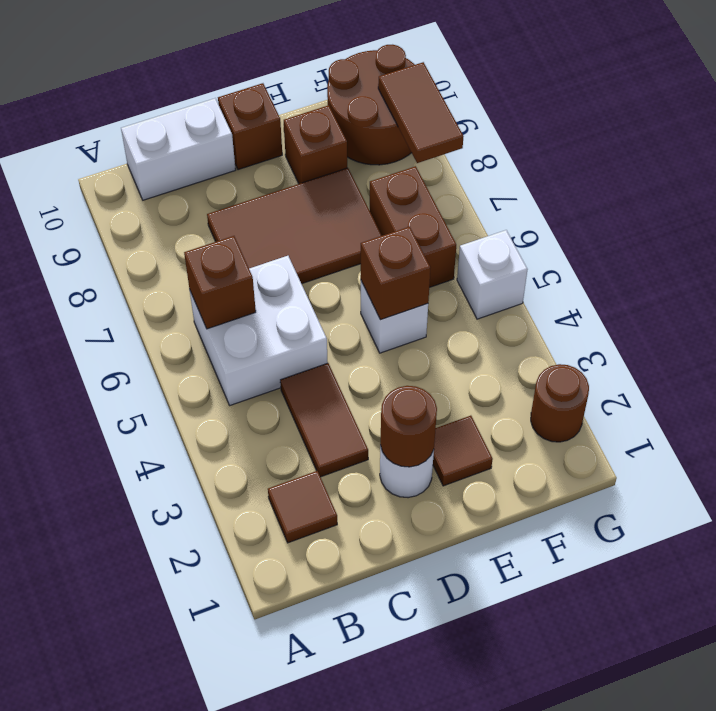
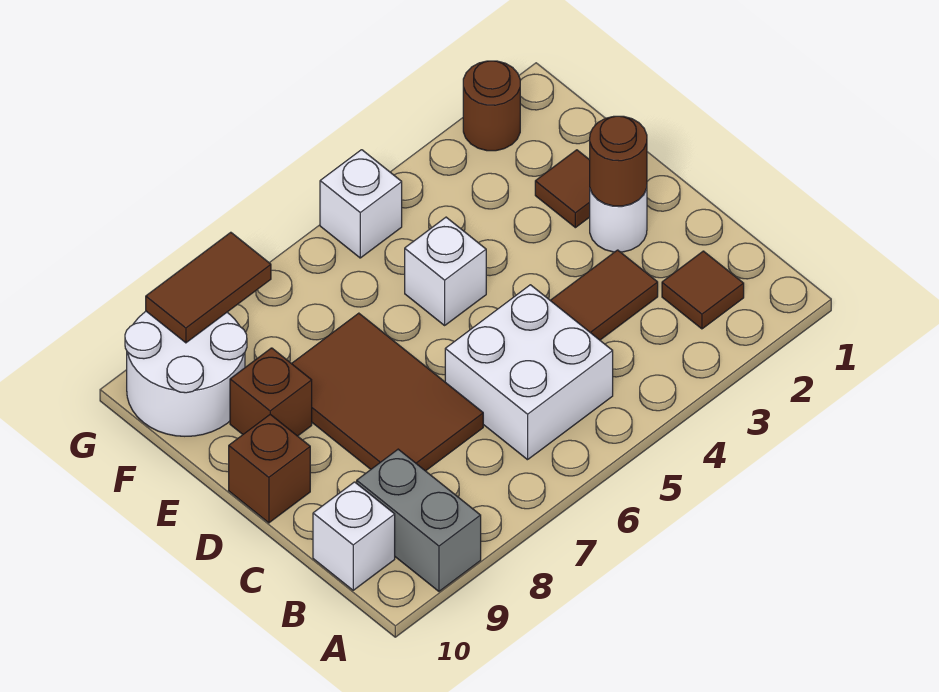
none -> grey brick A9:B9 level 1
brown brick B6 level 2 -> none
white brick B10:C10 level 1 -> white brick B10 level 1
brown brick E5 level 2 -> none
brown brick F6:F7 level 1 -> none
brown round brick F9:G10 level 1 -> white round brick F9:G10 level 1

